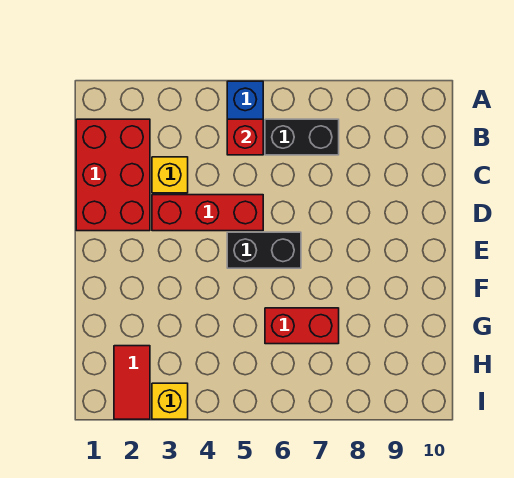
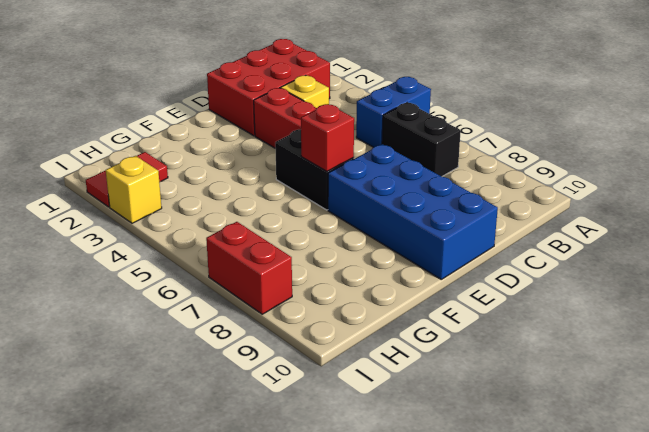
red brick B5 level 2 -> red brick E6 level 2
none -> blue brick D7:E10 level 1
red brick G6:G7 level 1 -> red brick I7:I8 level 1

